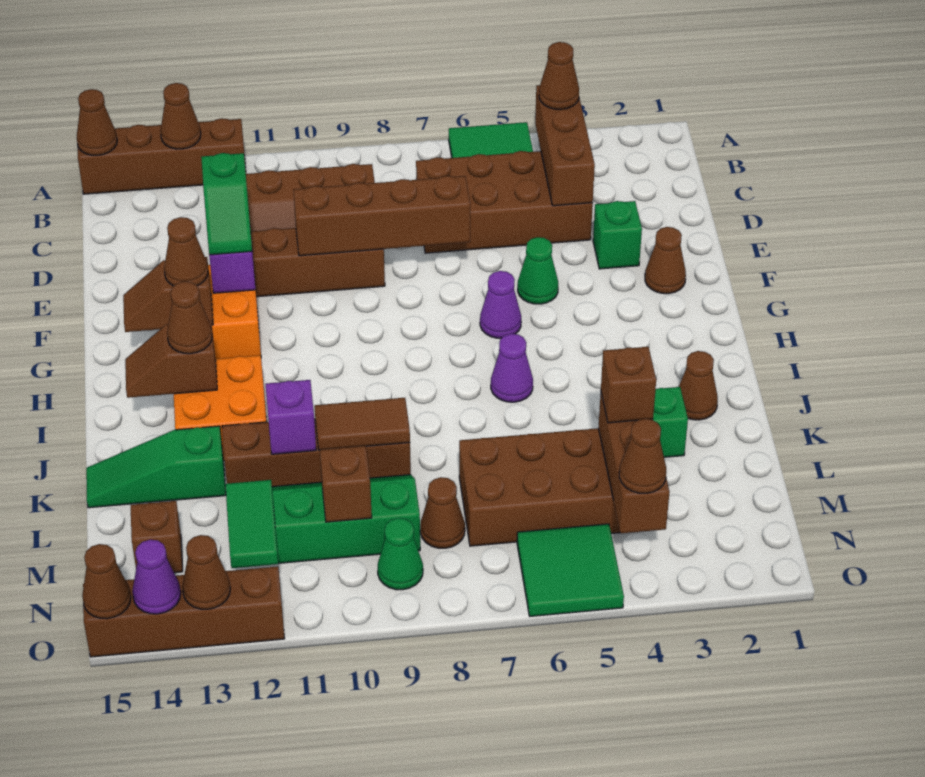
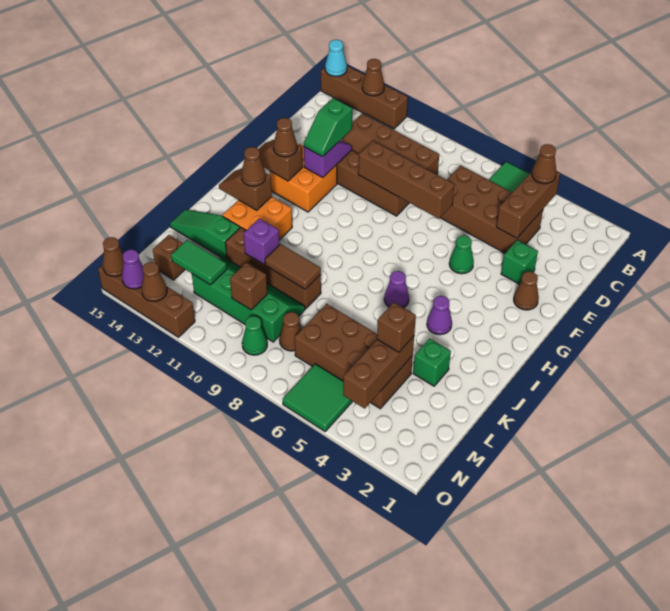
brown cone A15 level 2 -> cyan cone A15 level 2
purple cone G6 level 1 -> purple cone I4 level 1
brown cone J2 level 1 -> none
green tile M12:N12 level 2 -> green tile M12:M13 level 2
brown cone N4 level 3 -> none

